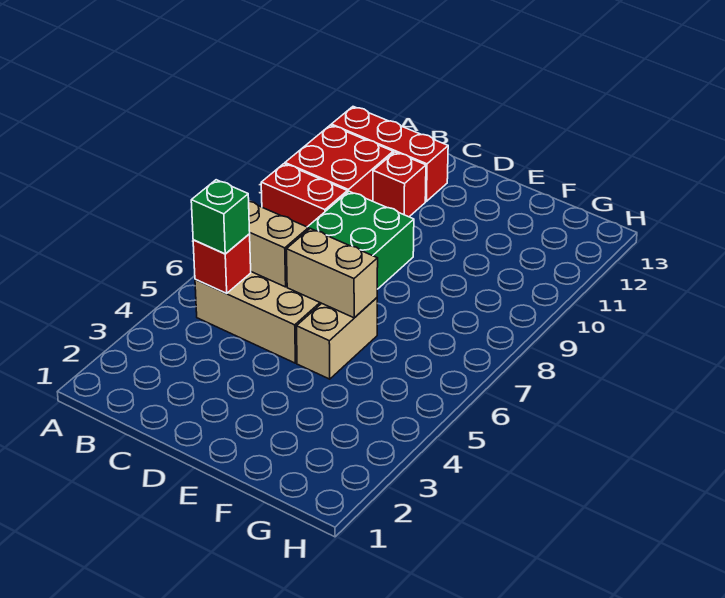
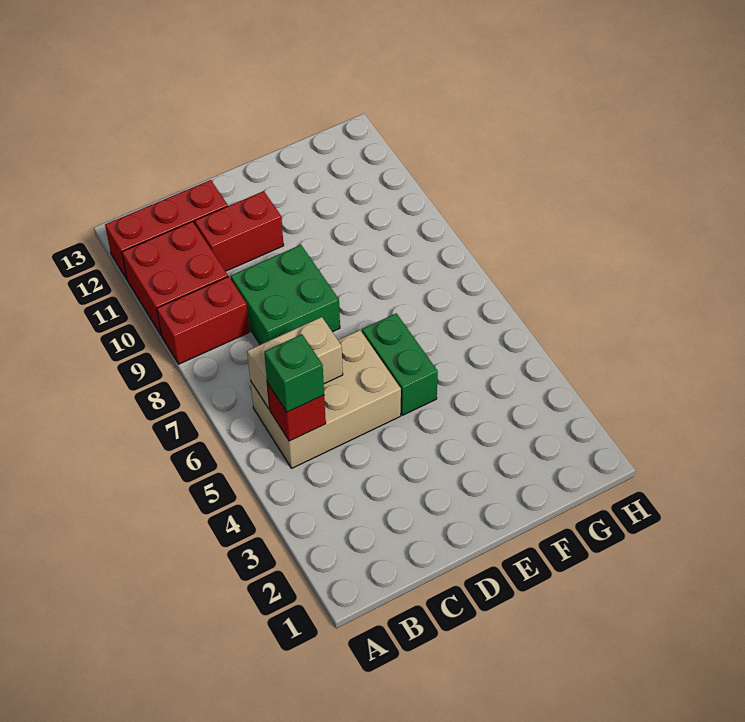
red brick C11 level 1 -> red brick C11:D11 level 1
tan brick D6:E6 level 2 -> none
tan brick E5:E6 level 1 -> green brick E5:E6 level 1

